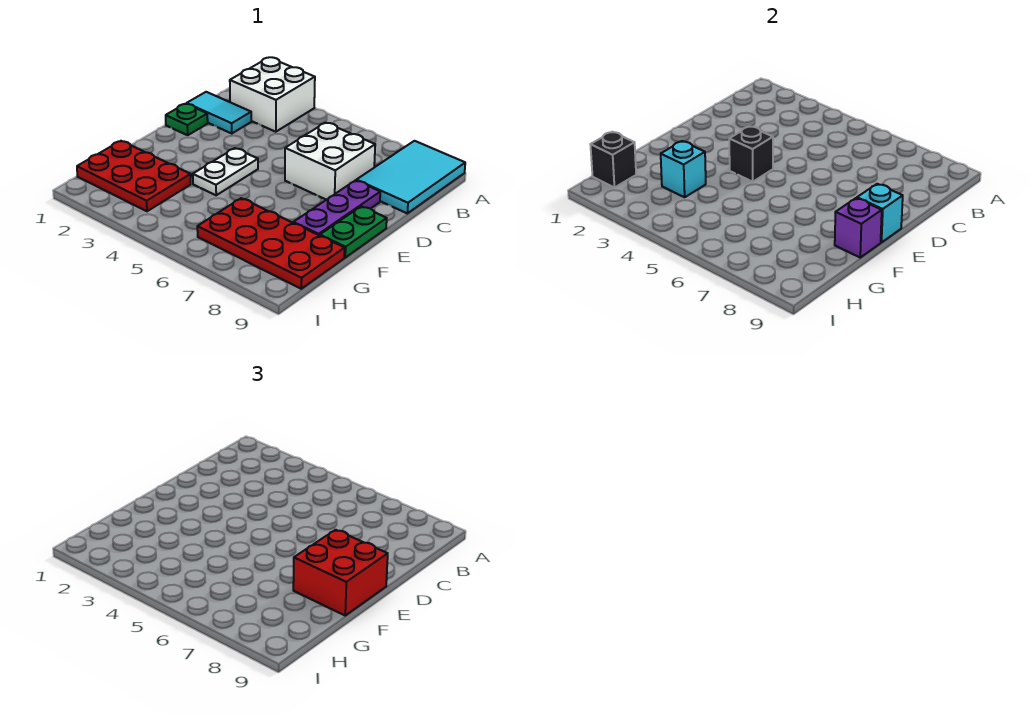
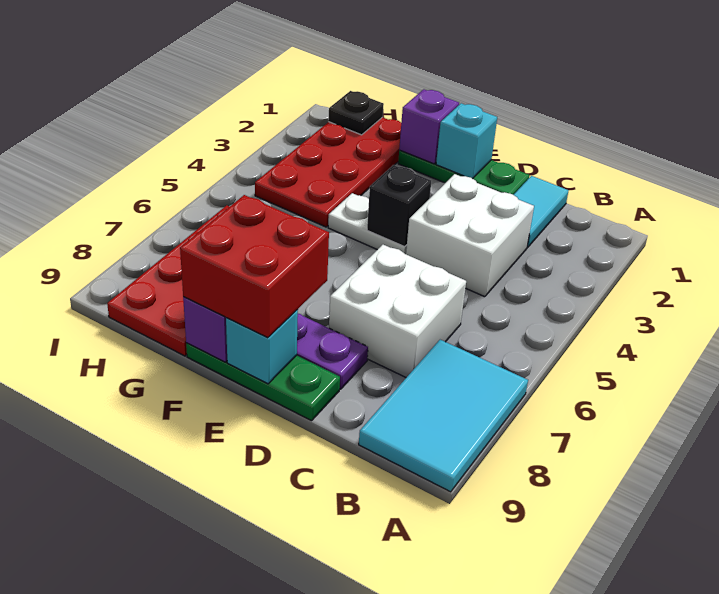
white brick A2:B3 level 1 -> white brick C3:D4 level 1
cyan tile A8:C9 level 1 -> cyan tile A7:B9 level 1
green plate D1 level 1 -> green plate D1:F1 level 1
green plate E9:F9 level 1 -> green plate D9:F9 level 1
none -> purple brick F1 level 2
red plate G1:H3 level 1 -> red plate G1:H4 level 1
cyan brick G3 level 2 -> cyan brick E1 level 2
black brick H1 level 2 -> black plate H1 level 2

